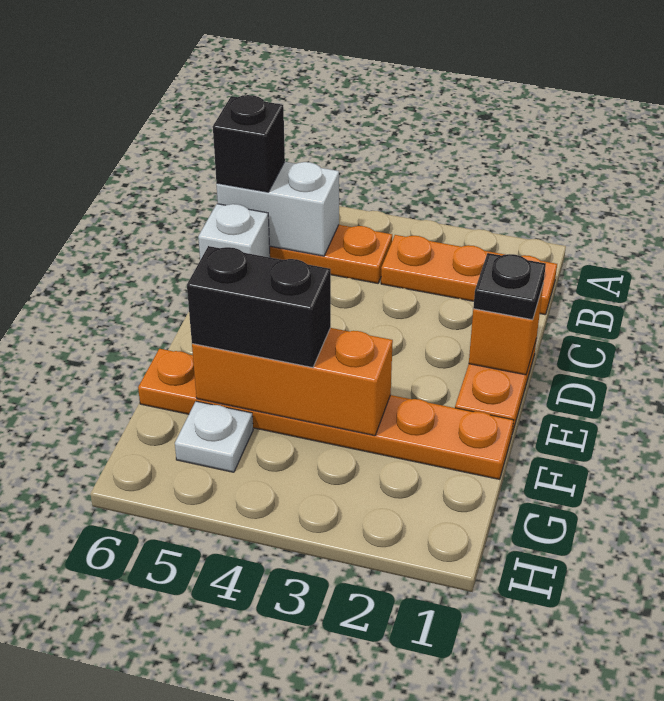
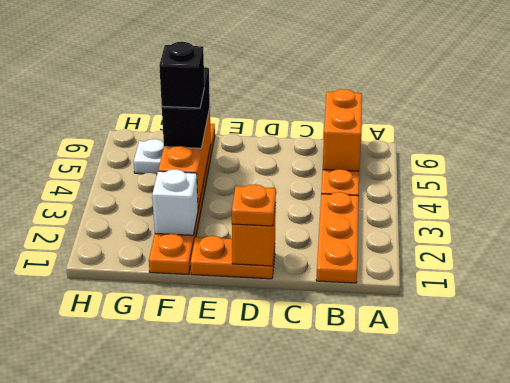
white brick B5:B6 level 2 -> orange brick B5:B6 level 2
black brick B6 level 3 -> black brick F4 level 4
white brick C6 level 1 -> white brick F2 level 2
black plate D1 level 3 -> orange plate D1 level 3

